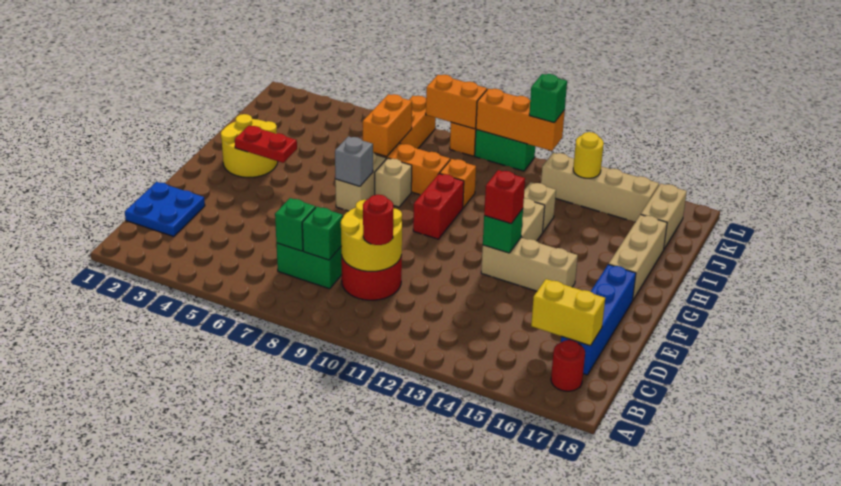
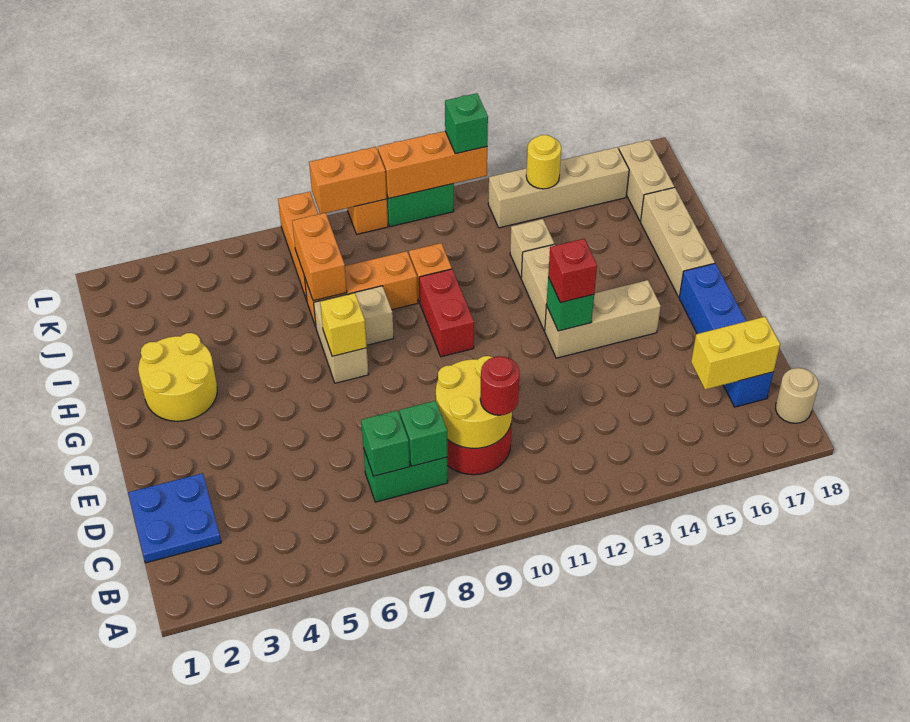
red round brick B17 level 1 -> none
none -> tan round brick B18 level 1
red plate G3:G4 level 2 -> none
grey brick G7 level 2 -> yellow brick G7 level 2

